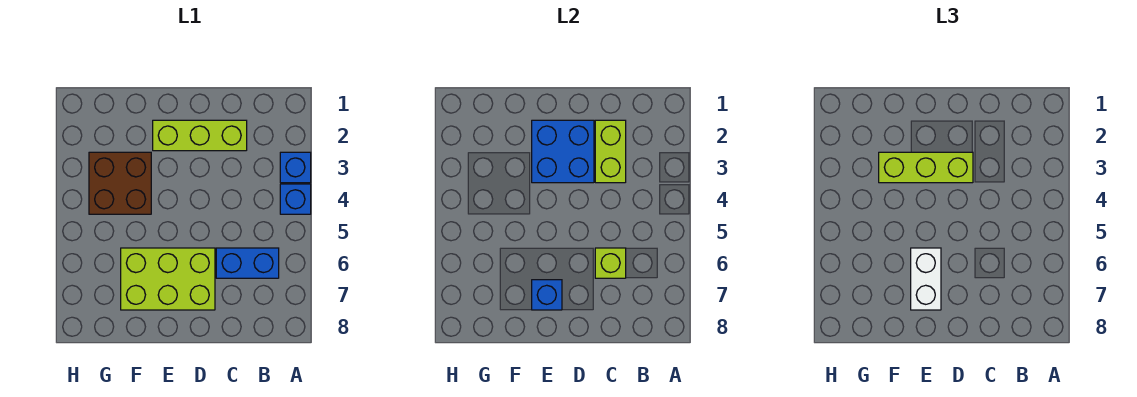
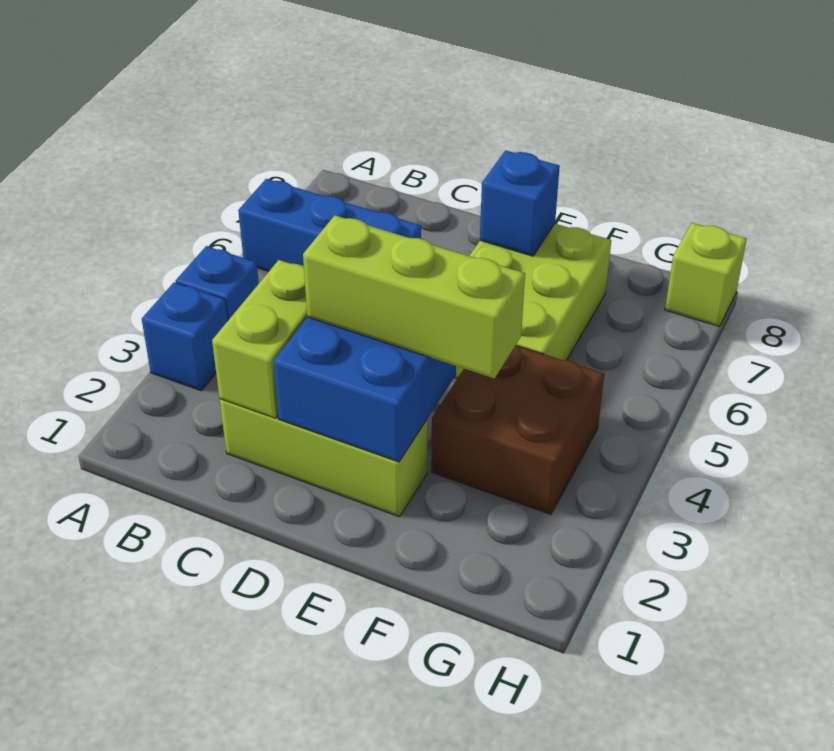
blue brick B6:C6 level 1 -> blue brick A6:C6 level 1
lime brick C6 level 2 -> lime brick H8 level 1
lime brick D6:F7 level 1 -> lime brick E5:F7 level 1
white brick E6:E7 level 3 -> none

